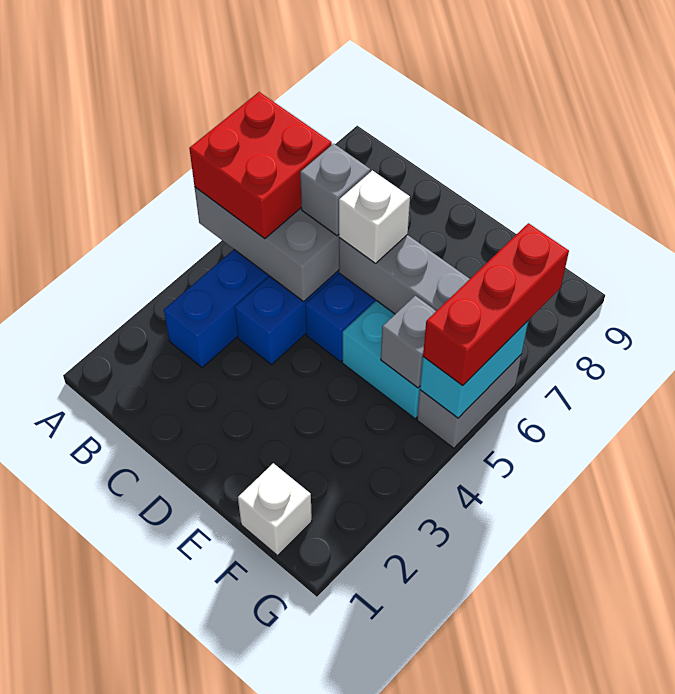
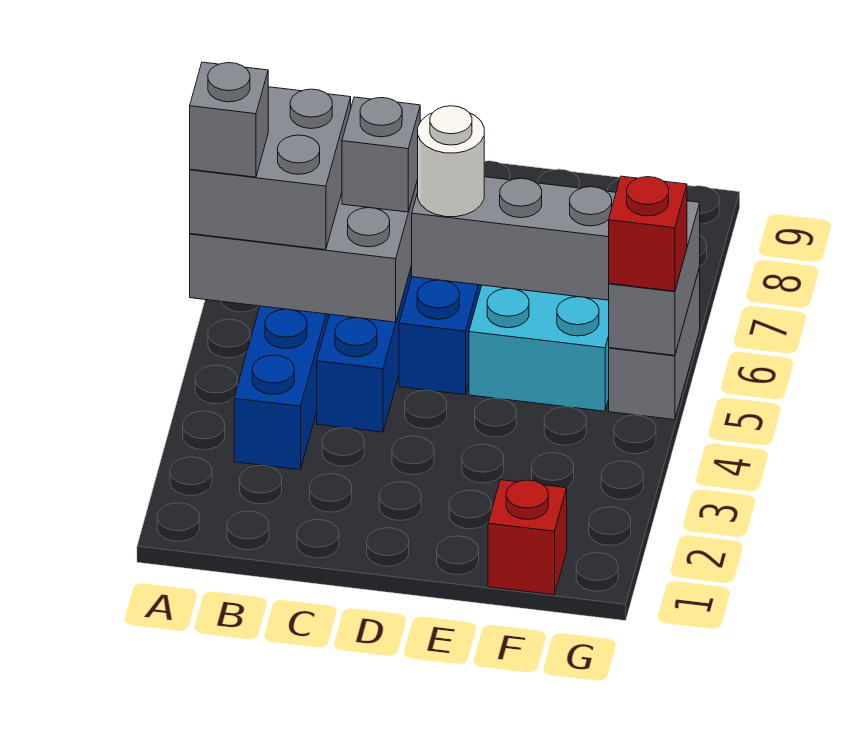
red brick A5:B6 level 3 -> grey brick A5:B6 level 3
white brick D6 level 3 -> white round brick D6 level 3
white brick F1 level 1 -> red brick F1 level 1
grey brick F5 level 2 -> grey brick A5 level 4
cyan brick G5:G6 level 2 -> grey brick G5:G6 level 2
red brick G5:G7 level 3 -> red brick G5 level 3

